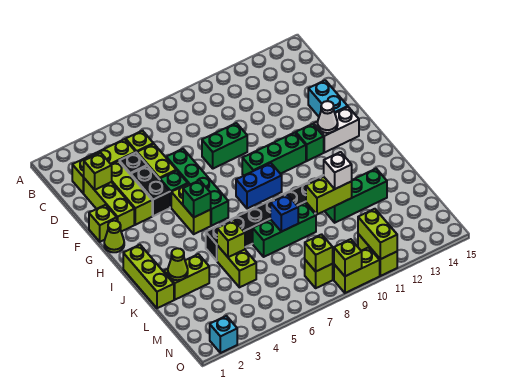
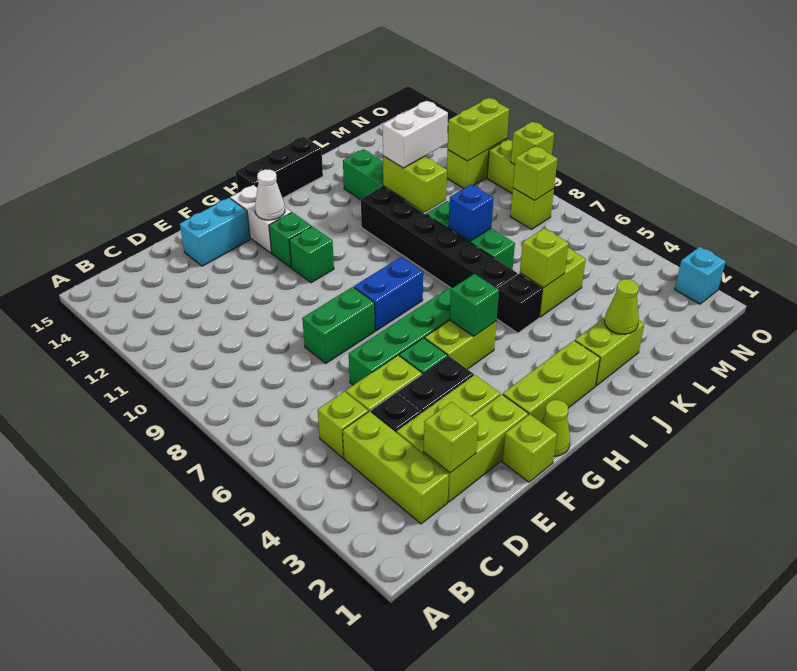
green brick E8:E9 level 1 -> green brick E8:F8 level 1
green brick G9:G11 level 1 -> green brick G11 level 1
blue brick H8:H9 level 1 -> blue brick G8:H8 level 1
none -> black brick H15:J15 level 1
lime brick I1:K1 level 1 -> lime brick G2:I2 level 1
lime brick K2:K3 level 1 -> lime brick J2:K2 level 1
white brick K11 level 3 -> white brick K11:L11 level 3

